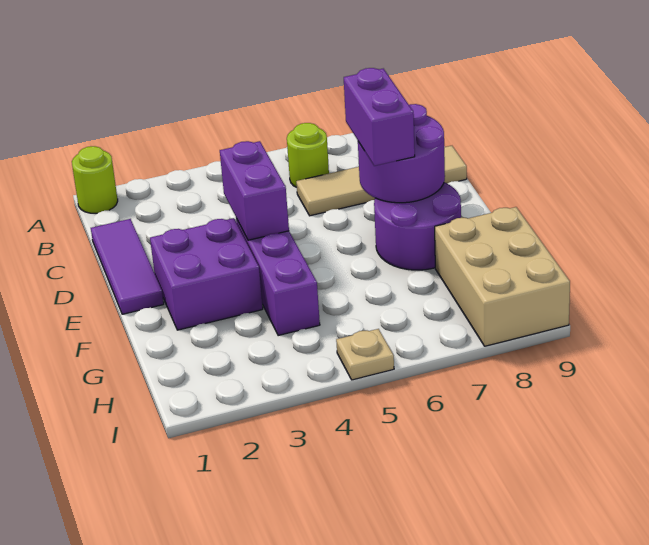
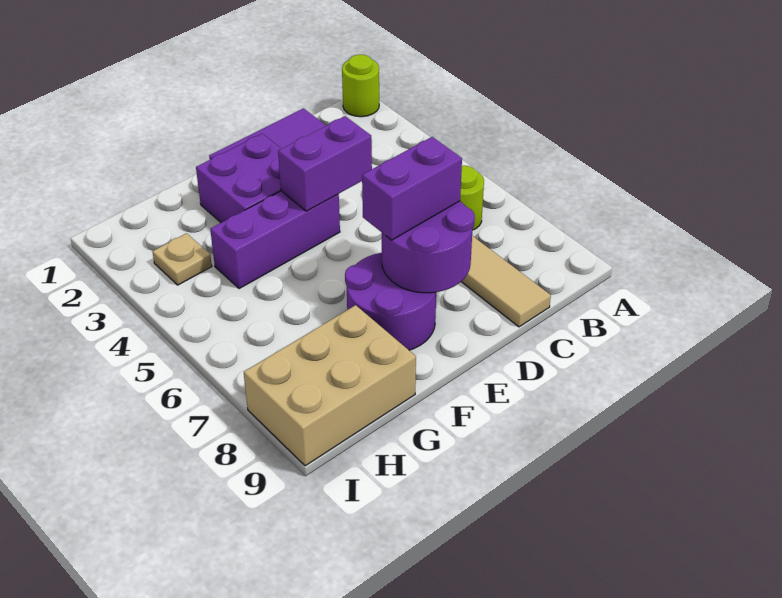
tan plate I5 level 1 -> tan plate H3 level 1

